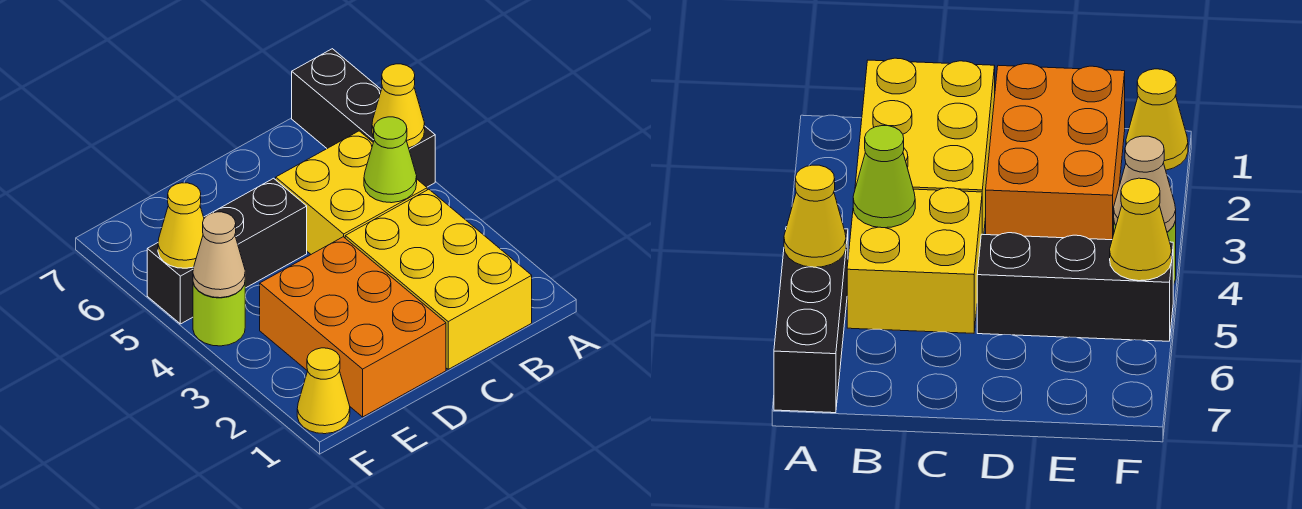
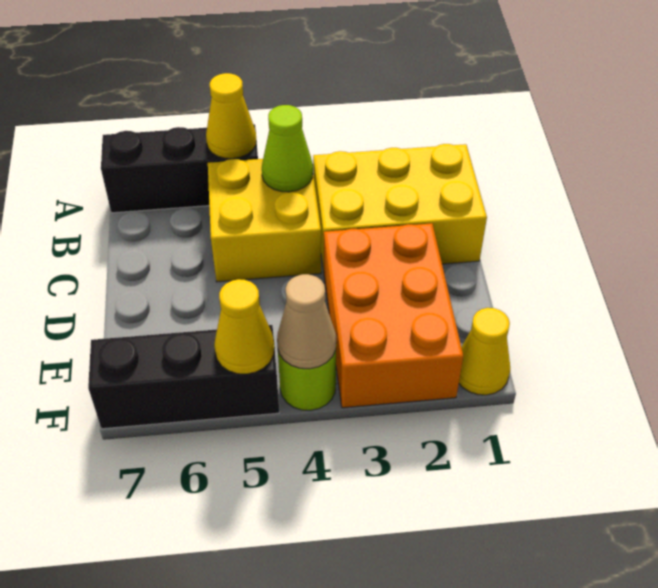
orange brick D1:E3 level 1 -> orange brick D2:F3 level 1
black brick D5:F5 level 1 -> black brick F5:F7 level 1

